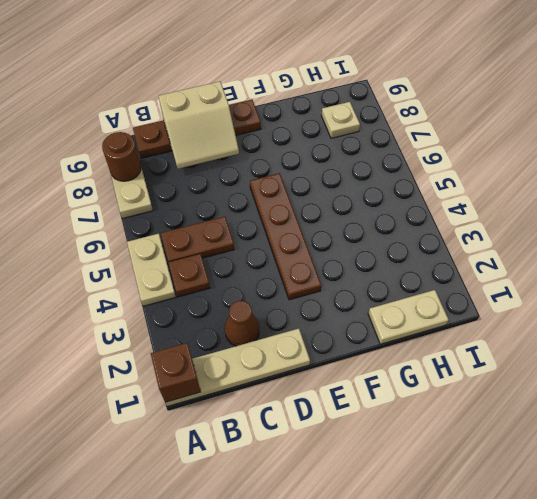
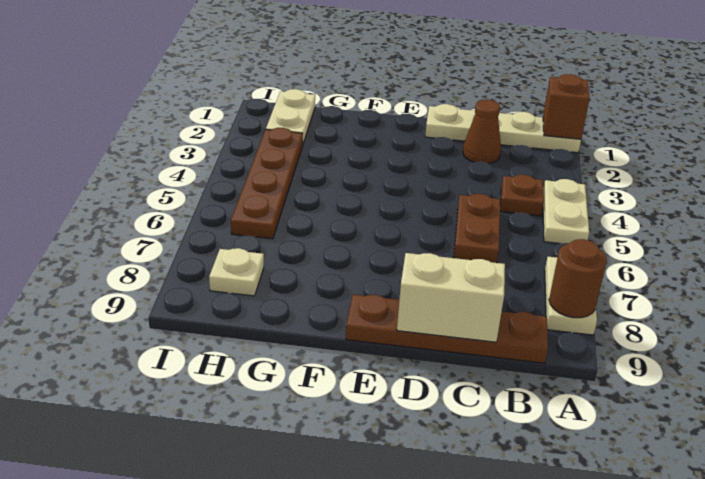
brown plate B5:C5 level 1 -> brown plate C5:C6 level 1
brown plate E3:E6 level 1 -> brown plate H3:H6 level 1
tan plate G1:H1 level 1 -> tan plate H1:H2 level 1

